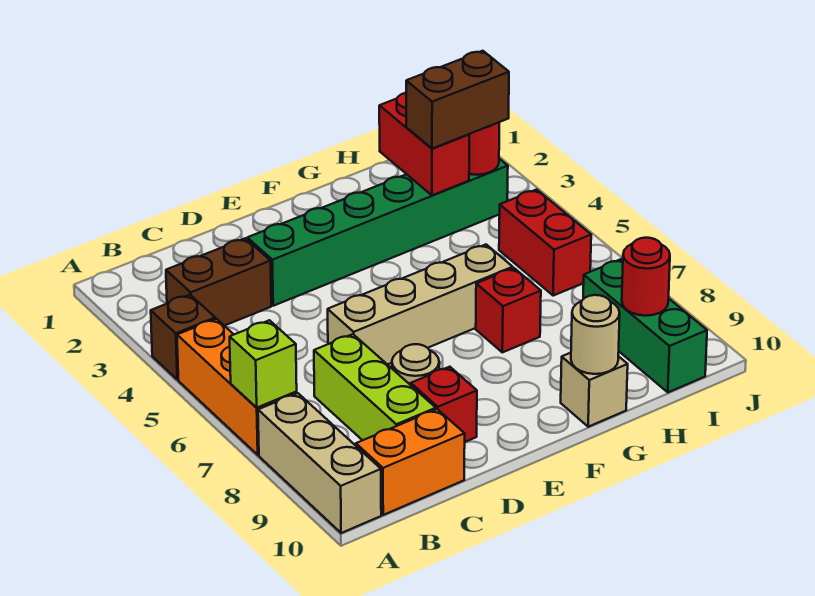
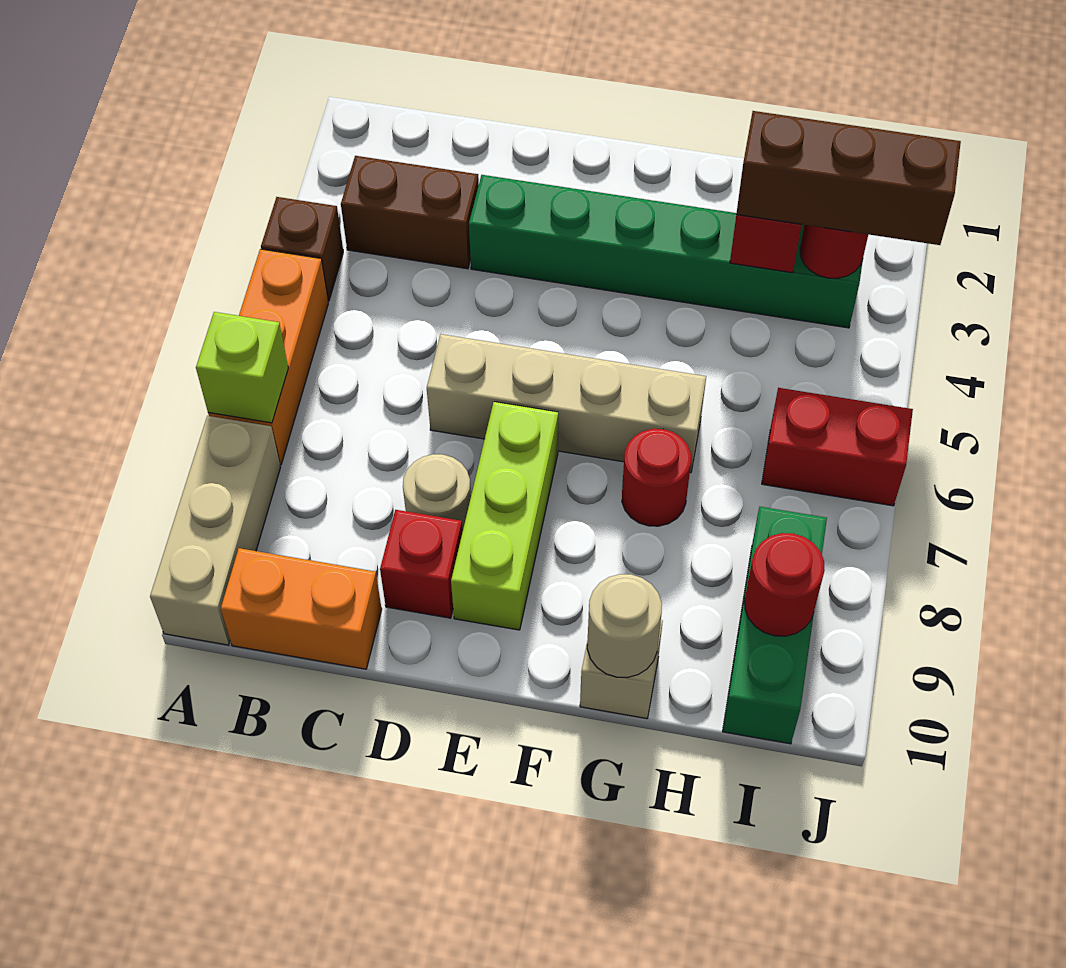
lime brick C7:C9 level 1 -> lime brick E7:E9 level 1
red brick G7 level 1 -> red round brick G7 level 1
brown brick H3:I3 level 3 -> brown brick H3:J3 level 3
red brick I5:I6 level 1 -> red brick I6:J6 level 1

